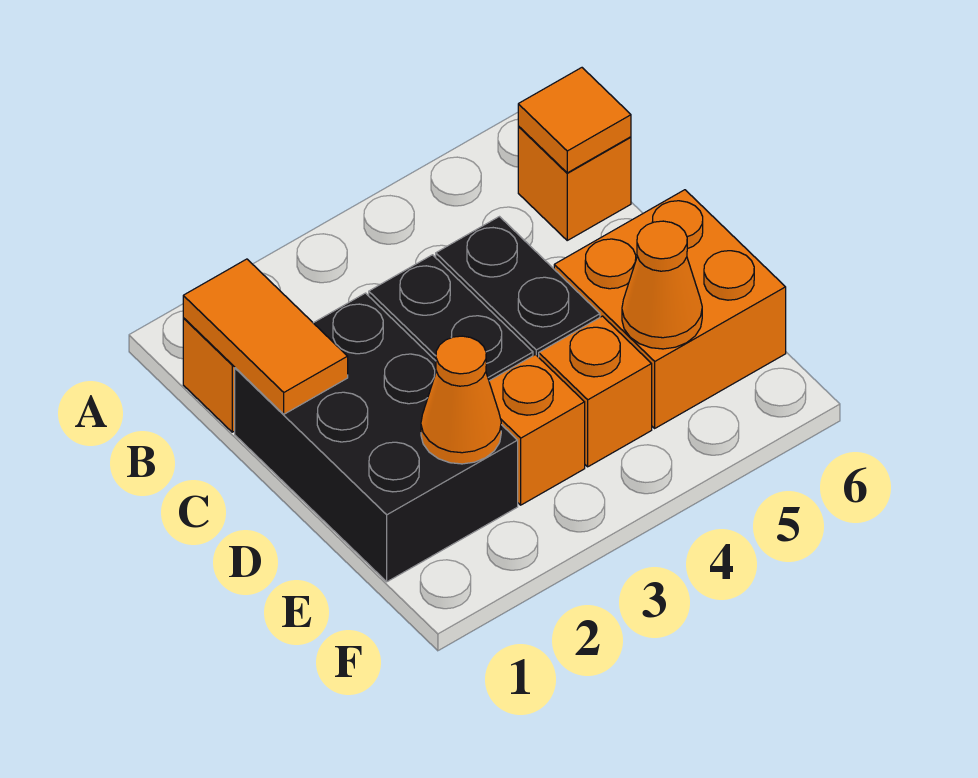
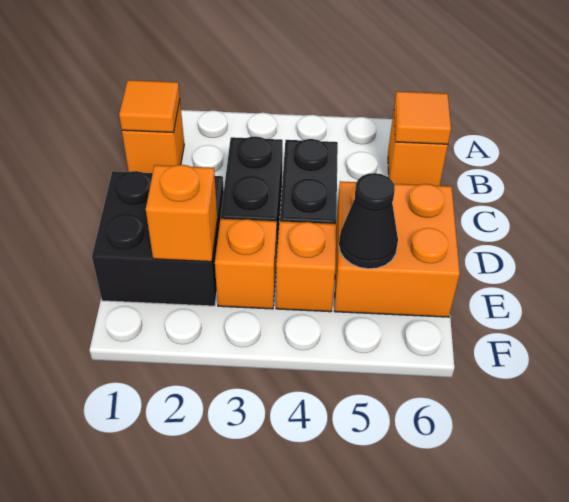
orange tile B1:C1 level 2 -> orange tile B1 level 2
black brick C1:E2 level 1 -> black brick D1:E2 level 1
orange cone E2 level 2 -> orange brick E2 level 2
orange cone E5 level 2 -> black cone E5 level 2

